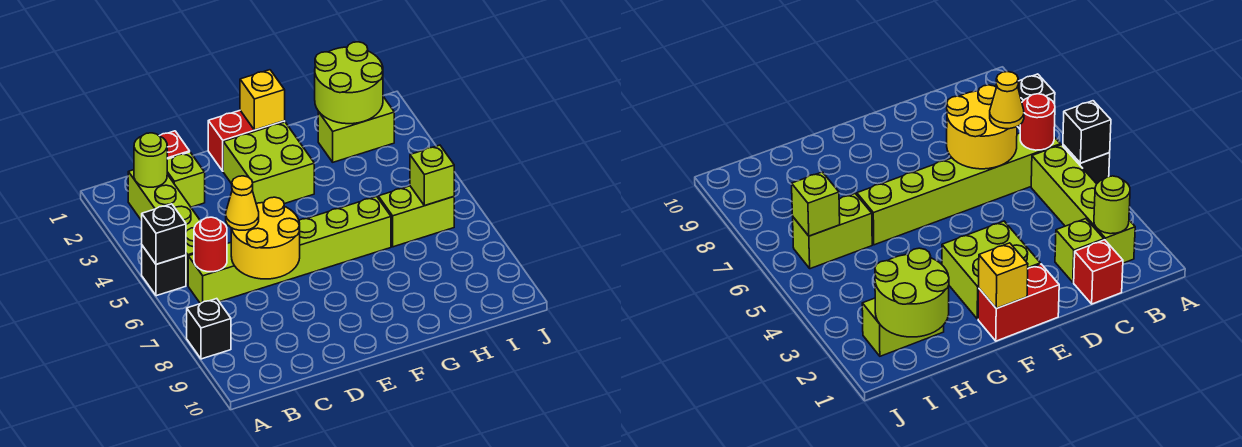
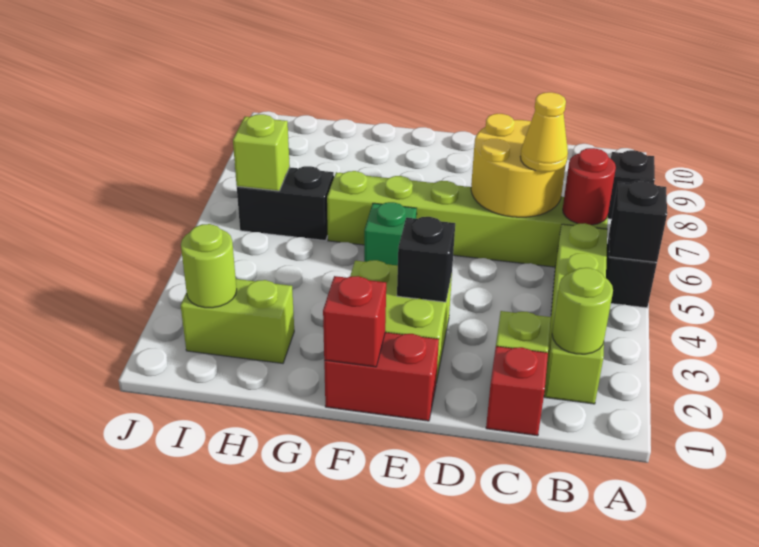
none -> black brick E3 level 2
yellow brick F1 level 2 -> red brick F1 level 2
none -> green brick F5 level 1
lime round brick H1:I2 level 2 -> lime round brick I2 level 2
lime brick H6:I6 level 1 -> black brick H6:I6 level 1

